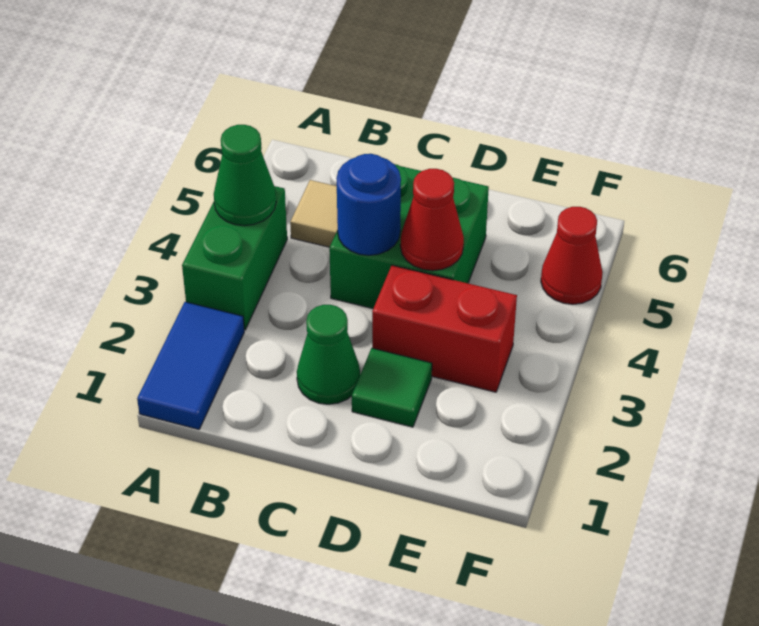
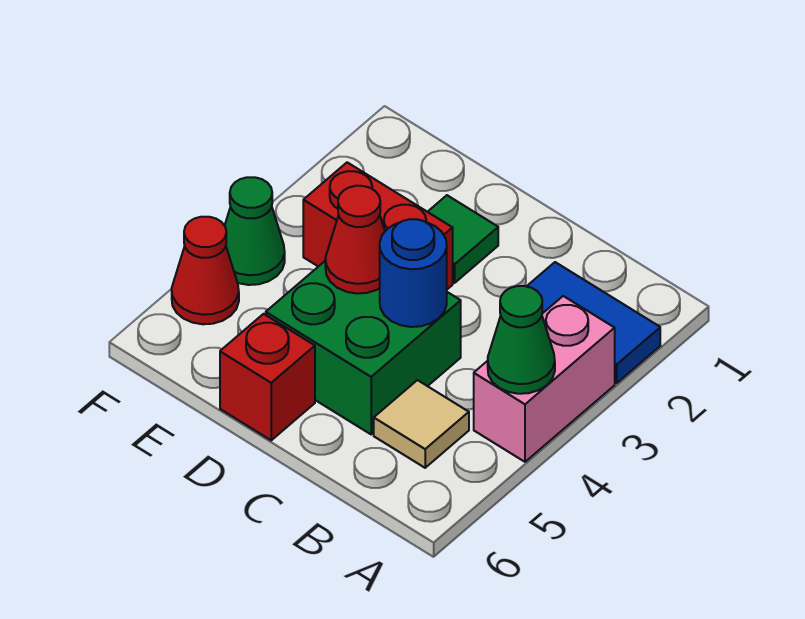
blue tile A1:A2 level 1 -> blue tile A2:B2 level 1
green brick A3:A4 level 1 -> pink brick A3:A4 level 1
green cone C2 level 1 -> green cone F4 level 1
none -> red brick D6 level 1

